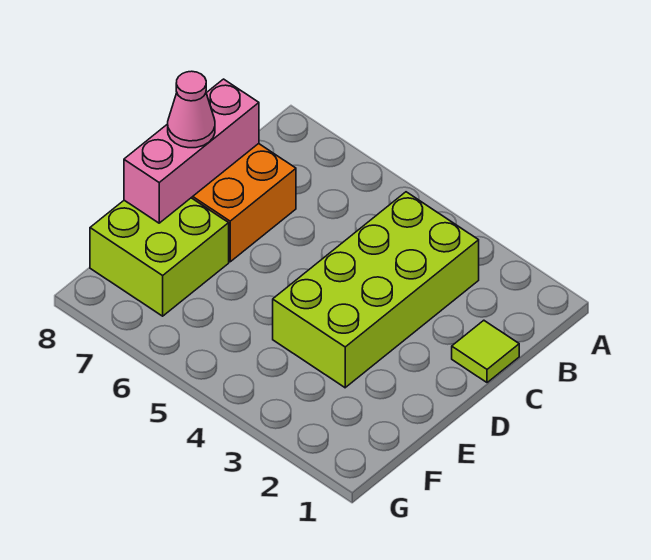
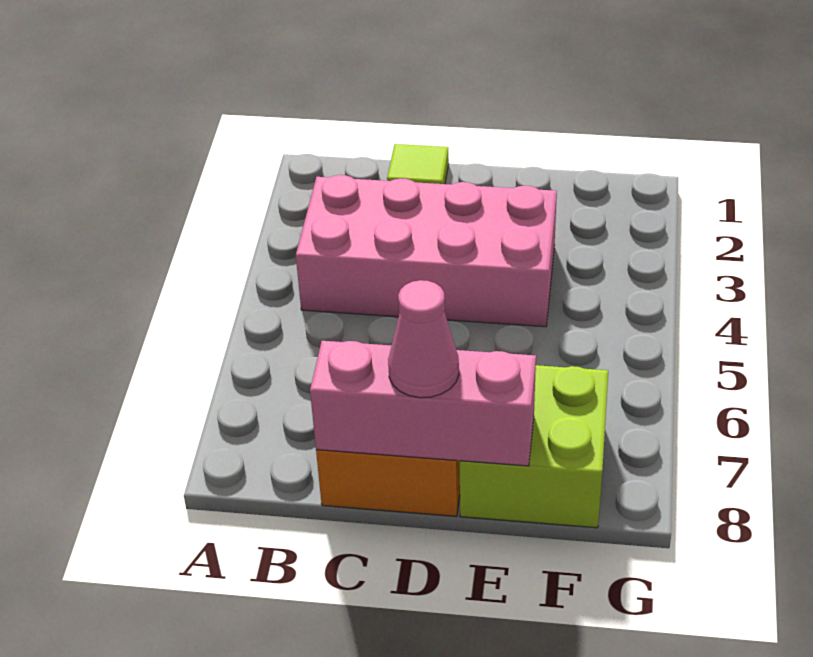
lime brick B3:E4 level 1 -> pink brick B3:E4 level 1

